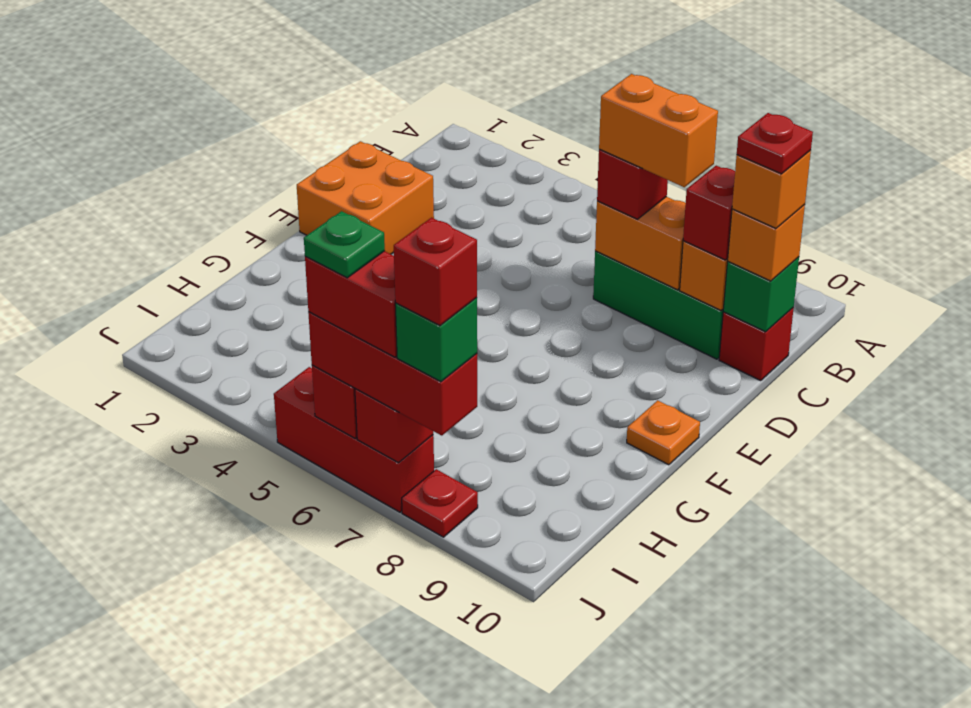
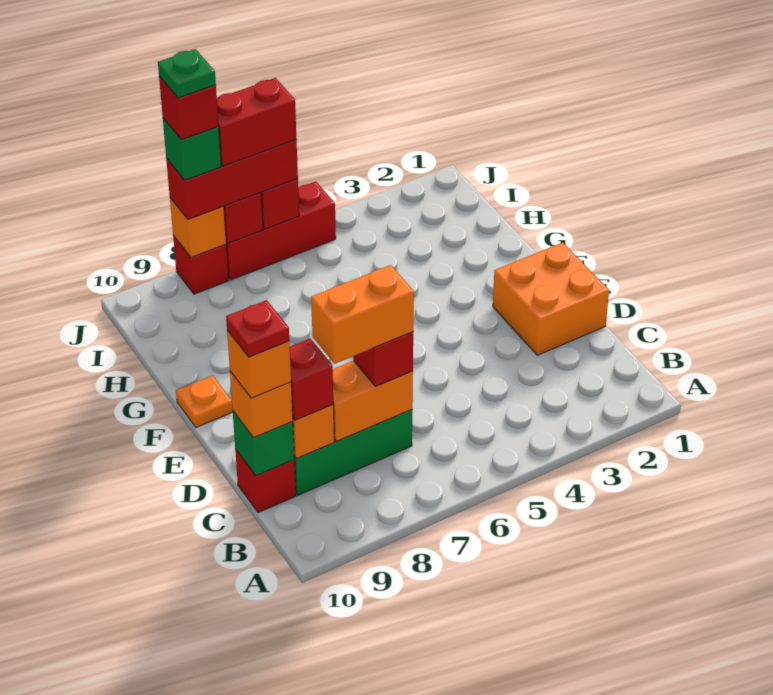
green plate J6 level 5 -> green plate J8 level 6
red plate J8 level 1 -> red brick J8 level 1
none -> orange brick J8 level 2

